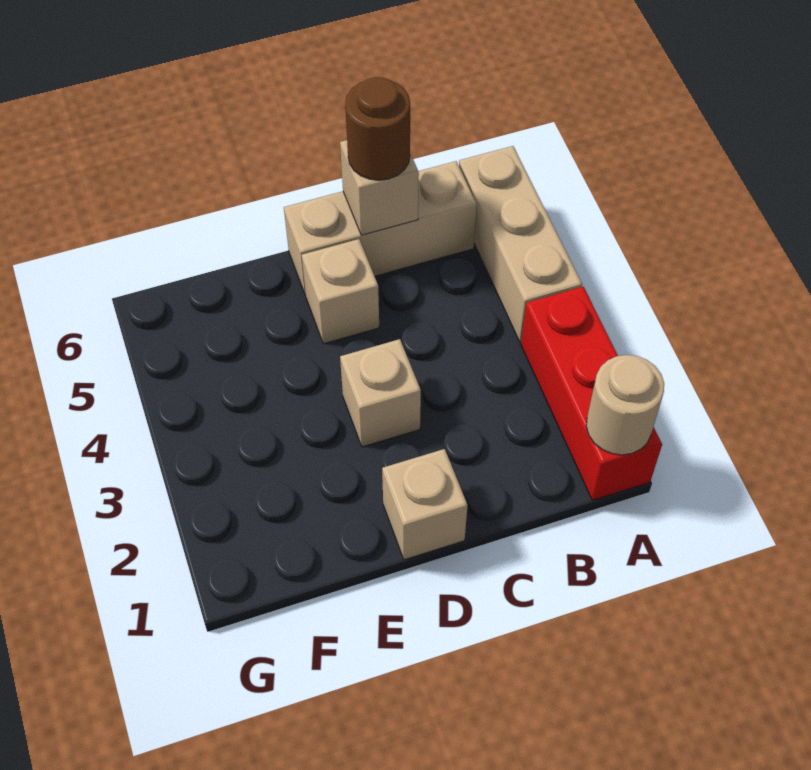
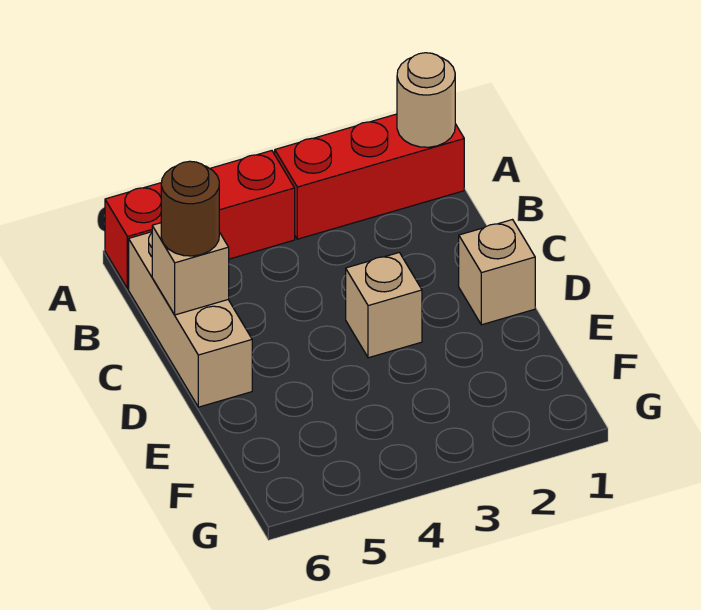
tan brick A4:A6 level 1 -> red brick A4:A6 level 1
tan brick D5 level 1 -> none

